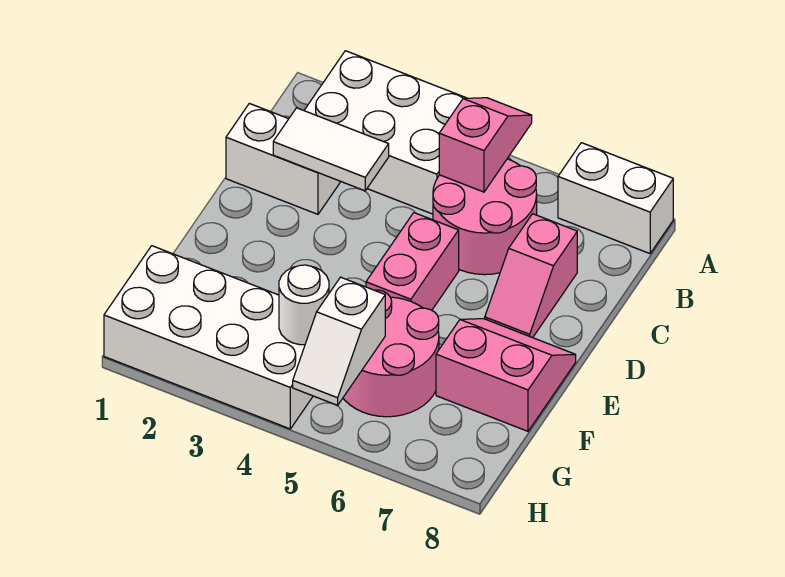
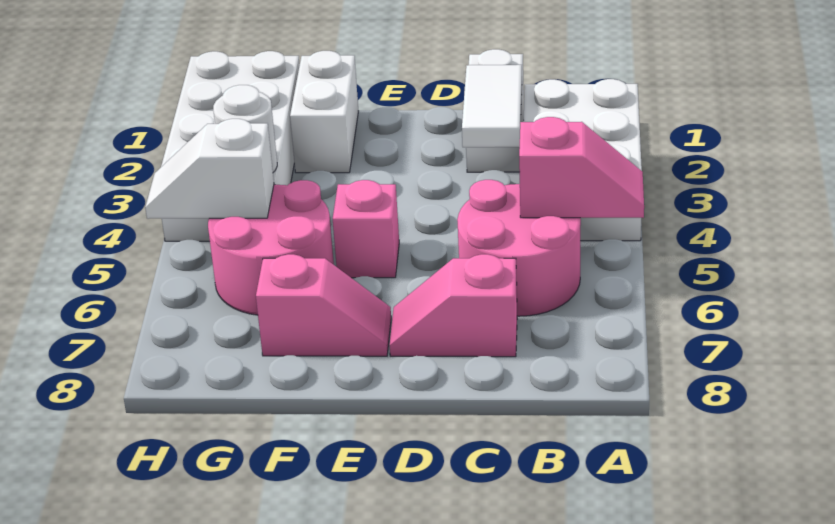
white brick A7:A8 level 1 -> white brick F1:F2 level 1
pink brick D5:E5 level 1 -> pink brick E5 level 1
pink slope E7:F8 level 1 top F -> pink slope E7:F7 level 1 top F

